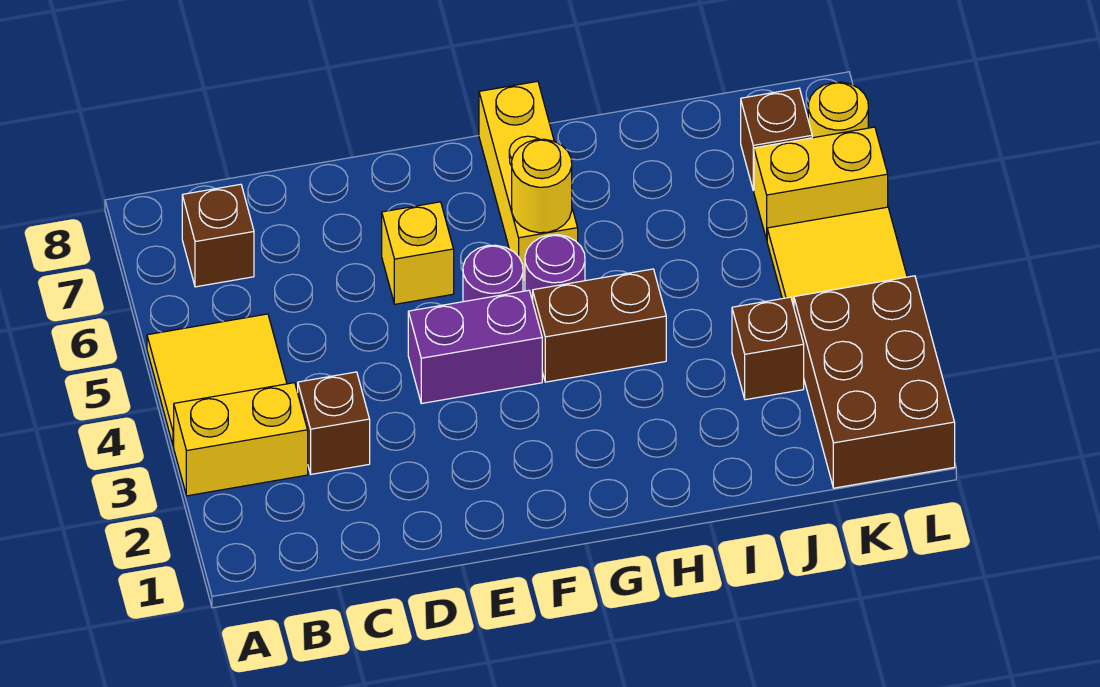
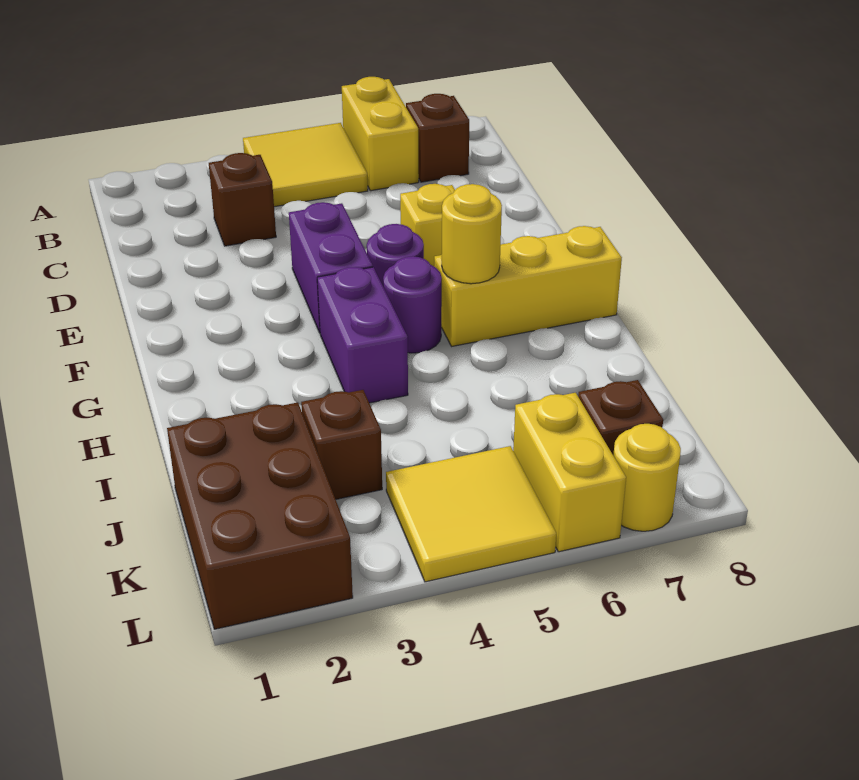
yellow brick A3:B3 level 1 -> yellow brick A6:B6 level 1
brown brick G4:H4 level 1 -> purple brick G4:H4 level 1
brown brick K1:L3 level 1 -> brown brick J1:L2 level 1

